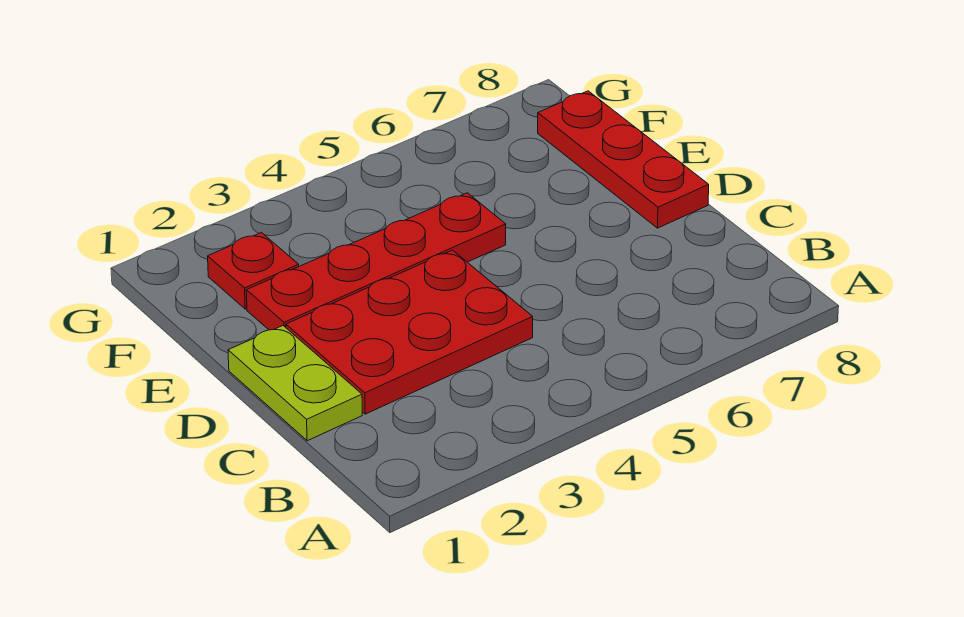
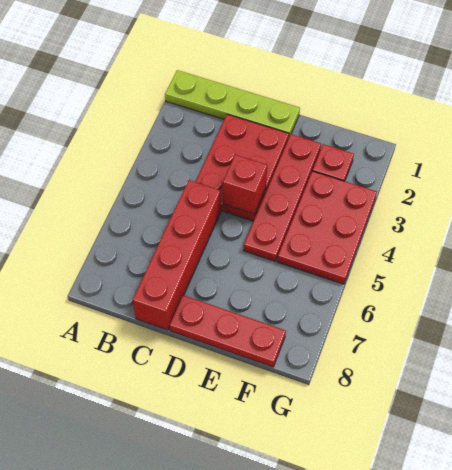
lime plate C1:D1 level 1 -> lime plate A1:D1 level 1
none -> red brick C5:C8 level 1
none -> red brick D4 level 2
none -> red plate F3:G5 level 1

